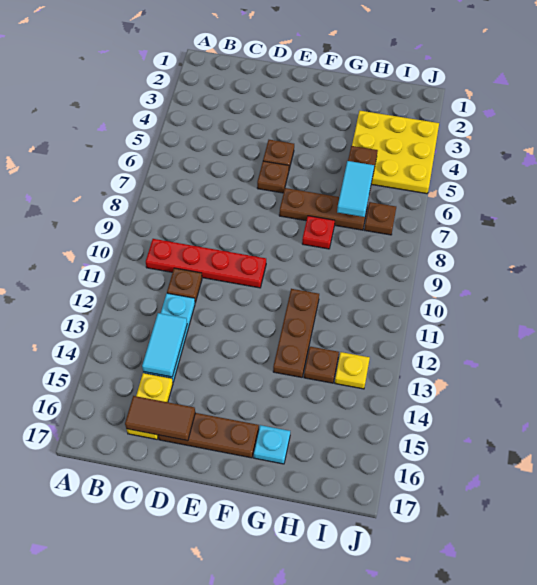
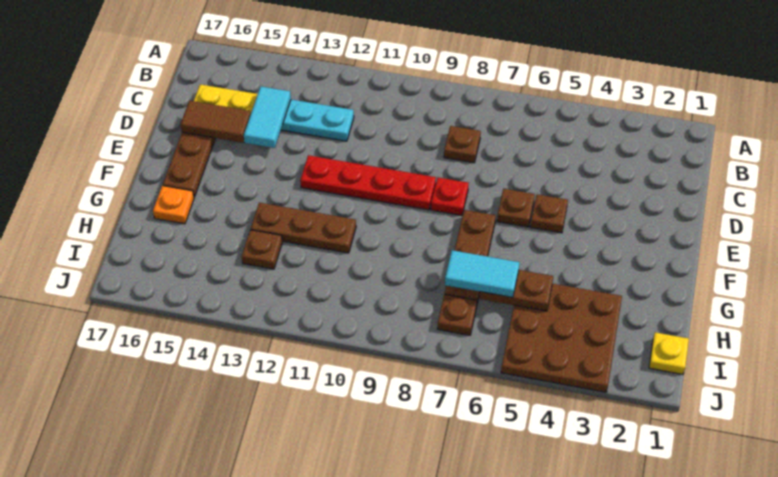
red plate B10:E10 level 1 -> red plate E9:E12 level 1
brown plate C11 level 1 -> brown plate C8 level 1
cyan tile C13:C14 level 2 -> cyan tile C14:D14 level 2
brown tile C16:D16 level 2 -> brown tile D15:D16 level 2
red plate G8 level 1 -> red plate E8 level 1
cyan plate G16 level 1 -> orange plate G16 level 1
yellow plate H3:J5 level 1 -> brown plate H3:J5 level 1
yellow plate I13 level 1 -> yellow plate I1 level 1

